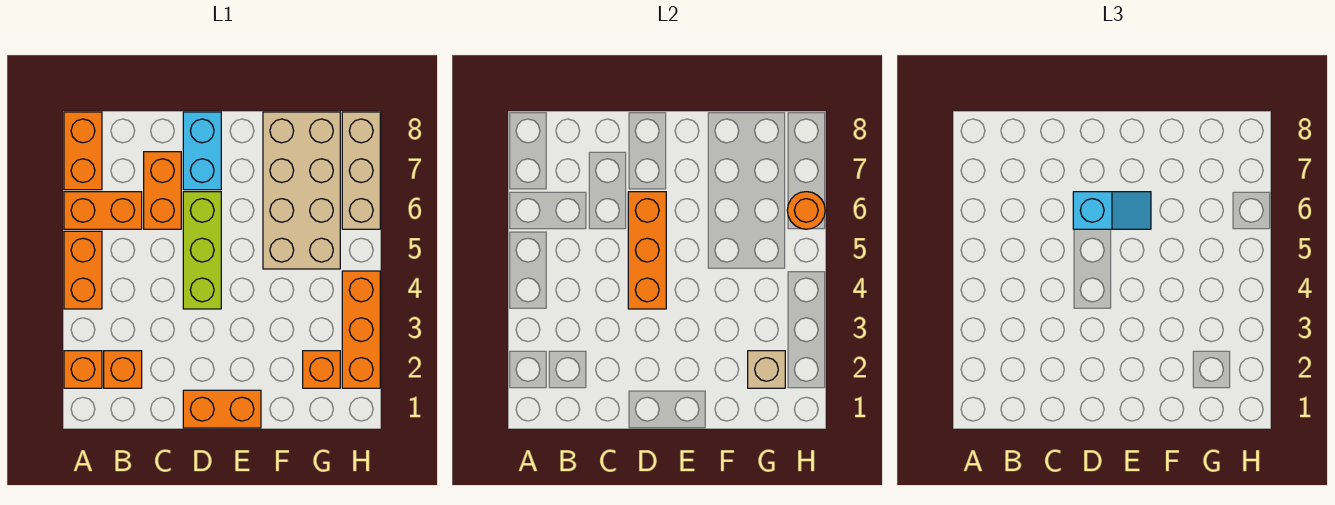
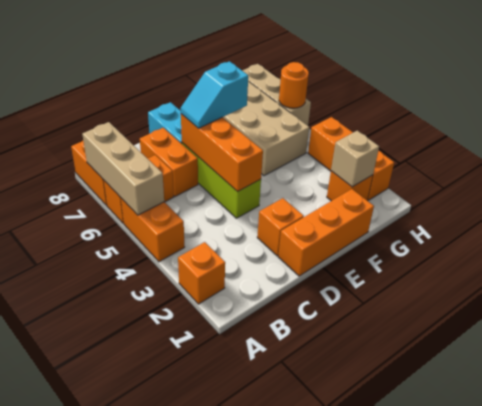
none -> tan brick A5:A7 level 2
orange brick B2 level 1 -> orange brick D2 level 1
orange brick D1:E1 level 1 -> orange brick D1:F1 level 1
cyan slope D6:E6 level 3 top D -> cyan slope D6:E6 level 3 top E

